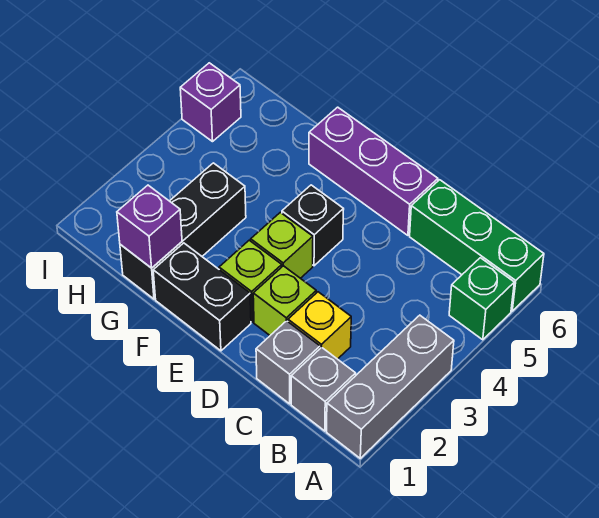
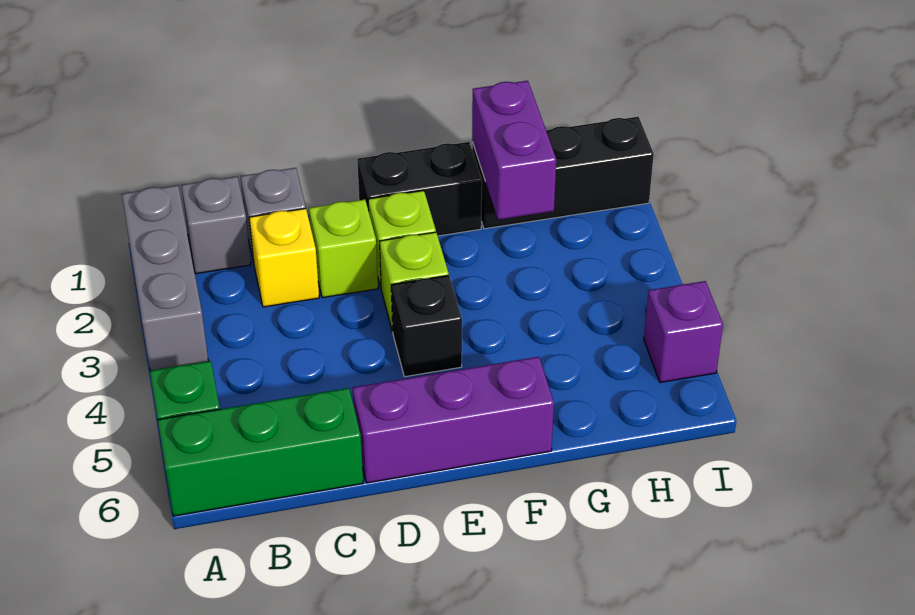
black brick G1:G3 level 1 -> black brick G1:I1 level 1
purple brick G1 level 2 -> purple brick G1:G2 level 2

